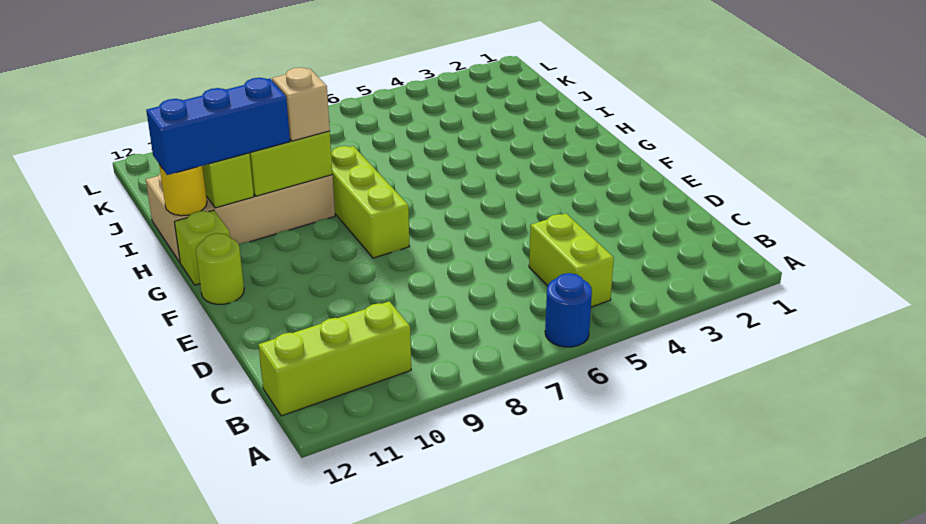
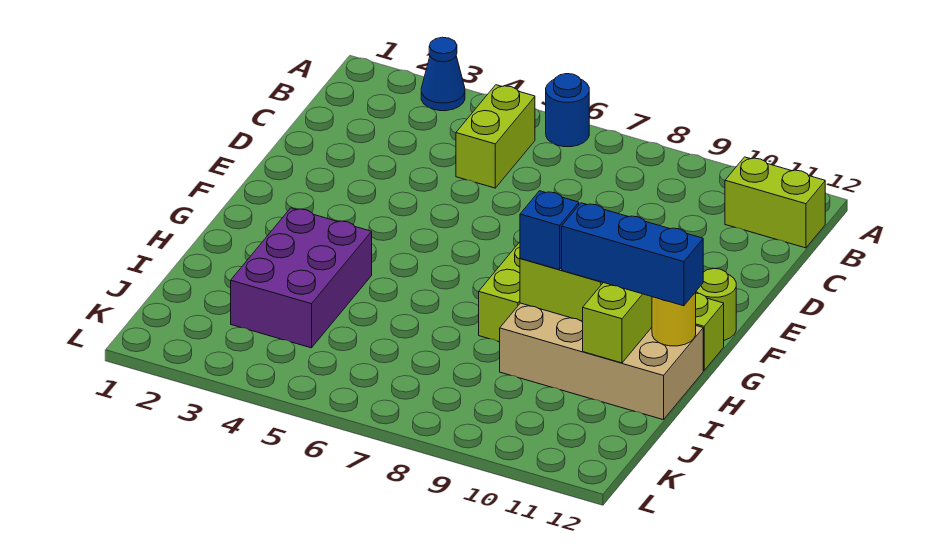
none -> blue cone A3 level 1
lime brick B10:B12 level 1 -> lime brick B11:B12 level 1
none -> purple brick H3:J4 level 1
tan brick H9 level 3 -> blue brick H9 level 3

